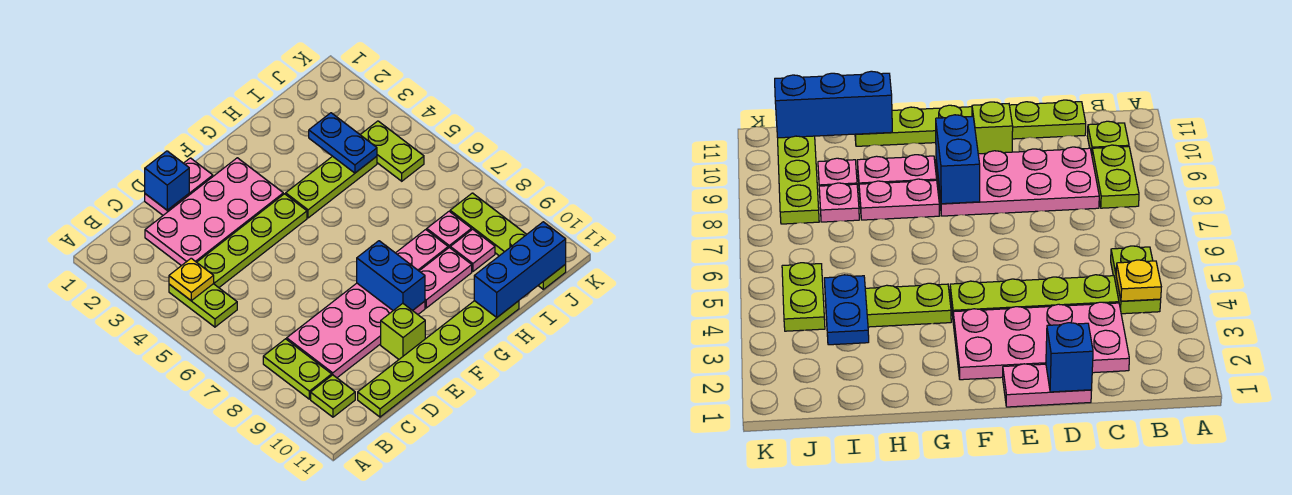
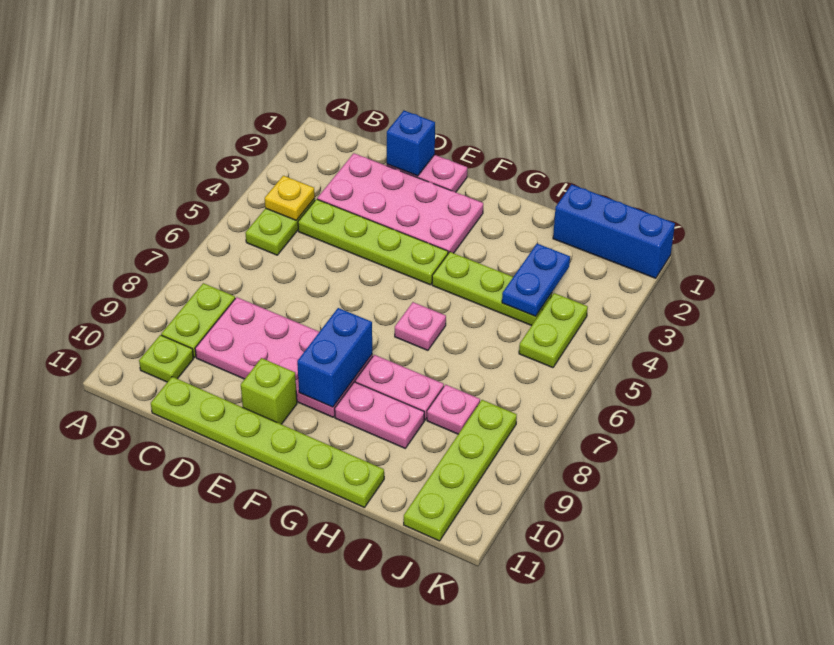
blue brick H11:J11 level 2 -> blue brick I1:K1 level 1
pink plate I9 level 1 -> pink plate G6 level 1

